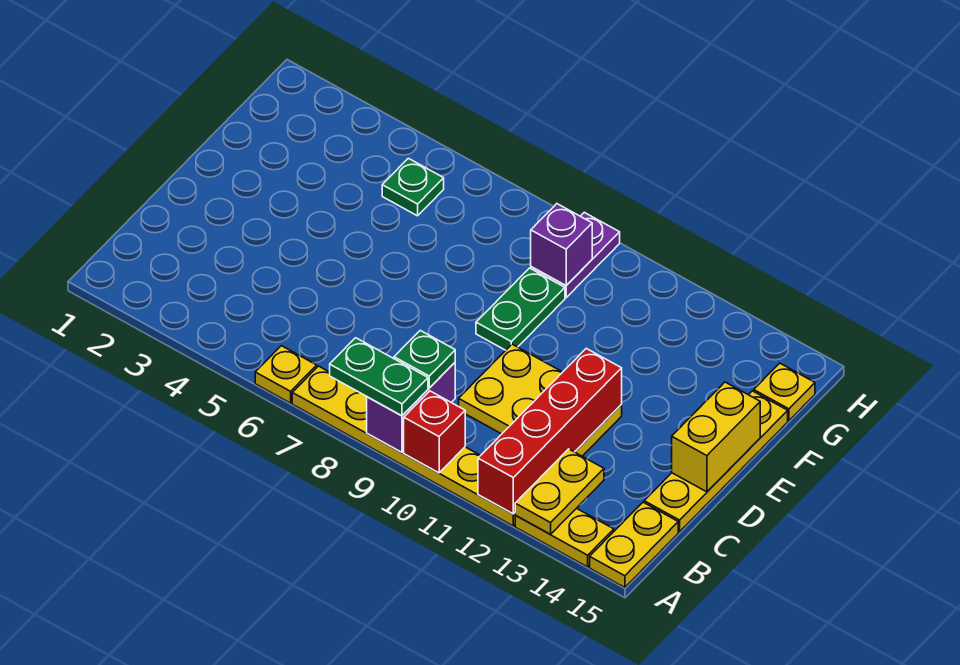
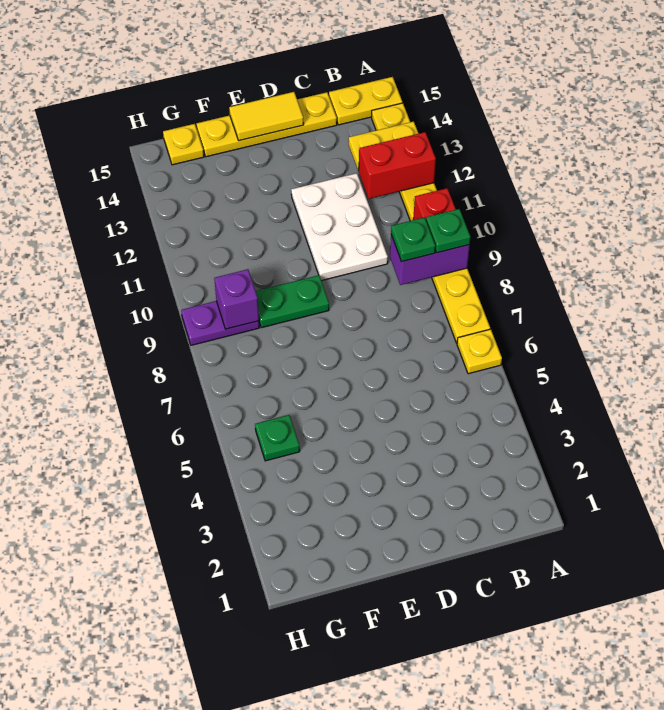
green plate A8:A9 level 3 -> green plate A9 level 3
red brick A12:D12 level 2 -> red brick A12:B12 level 2
yellow plate C10:D12 level 1 -> white plate C10:D12 level 1
yellow brick D15:E15 level 2 -> yellow tile D15:E15 level 2

